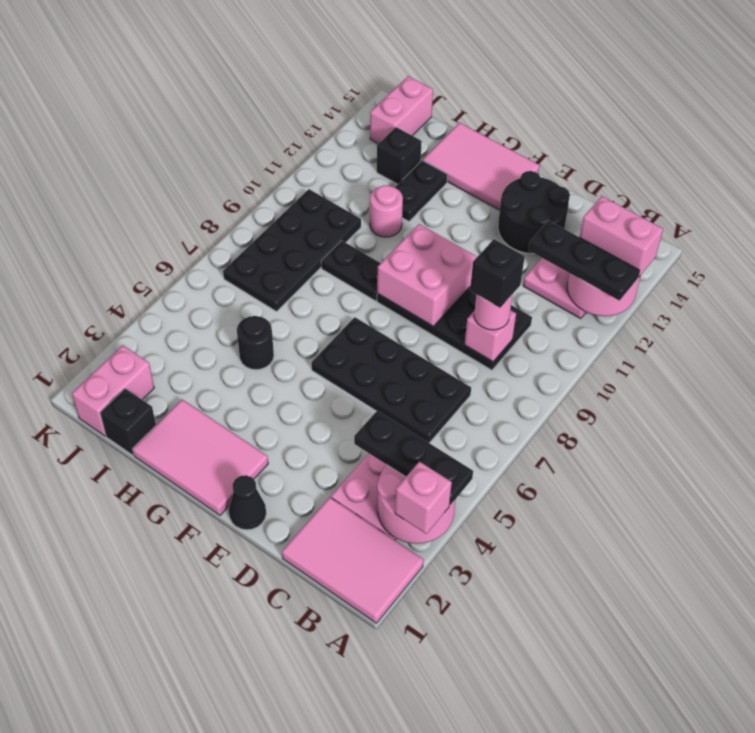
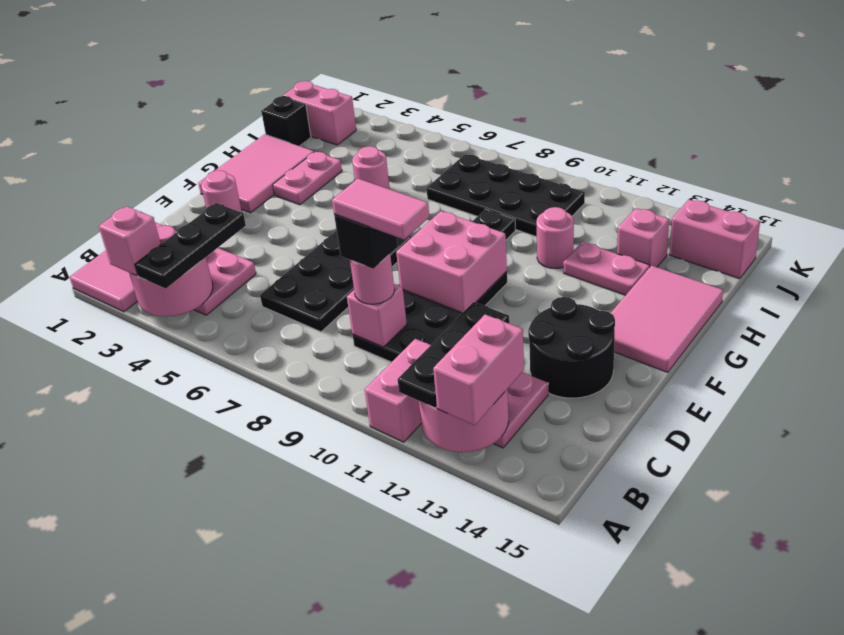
none -> pink brick A11:B11 level 1
none -> pink tile C9:C10 level 5
black cone E1 level 1 -> none
none -> pink round brick E2 level 1
none -> pink plate G3:H3 level 1
black round brick H5 level 1 -> pink round brick H5 level 1
black plate H12:H13 level 1 -> pink plate H12:H13 level 1
black brick I13 level 1 -> pink brick I13 level 1

